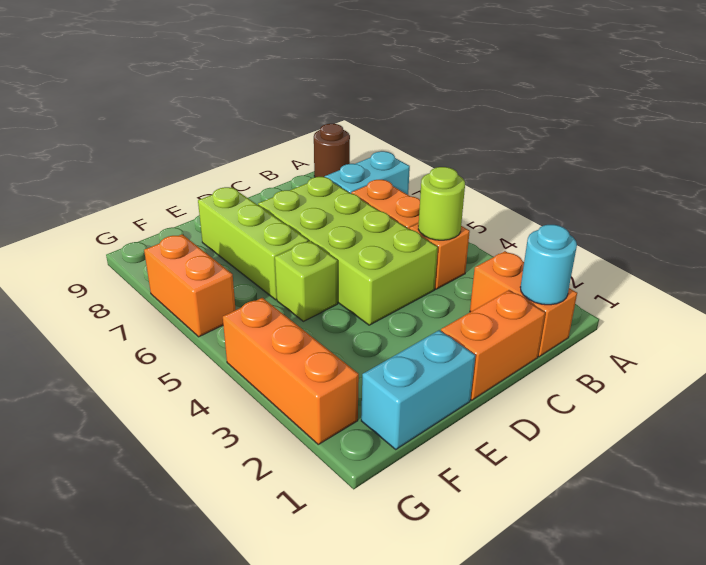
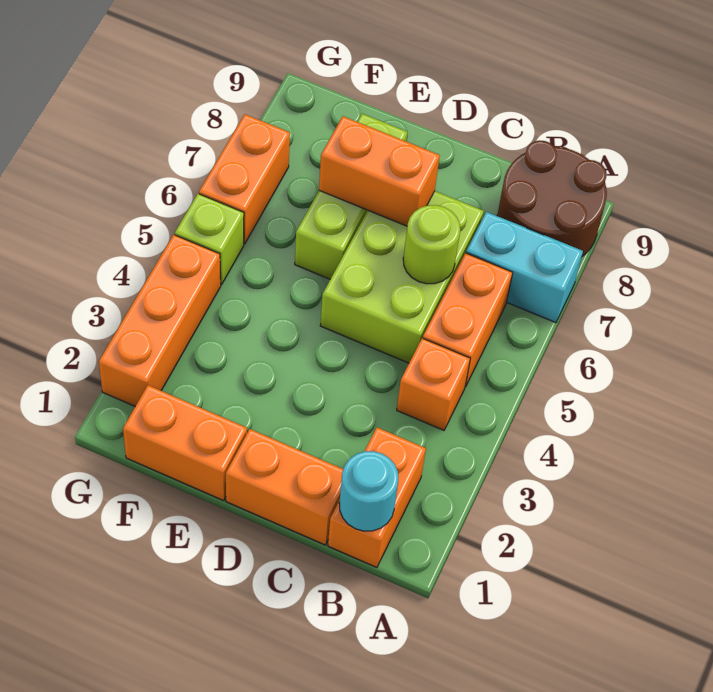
brown round brick A9 level 1 -> brown round brick A8:B9 level 1
lime round brick B4 level 2 -> lime round brick C6 level 2
lime brick C4:D7 level 1 -> lime brick C5:D7 level 1
none -> orange brick D7:E7 level 2
cyan brick E1:F1 level 1 -> orange brick E1:F1 level 1
lime brick E5 level 1 -> lime brick G5 level 1

